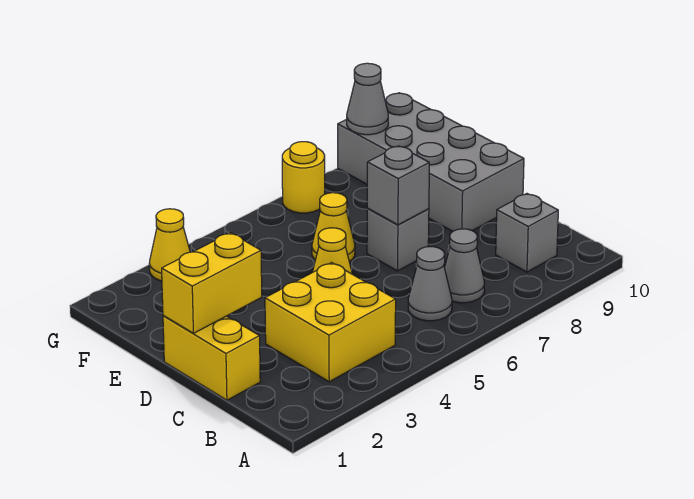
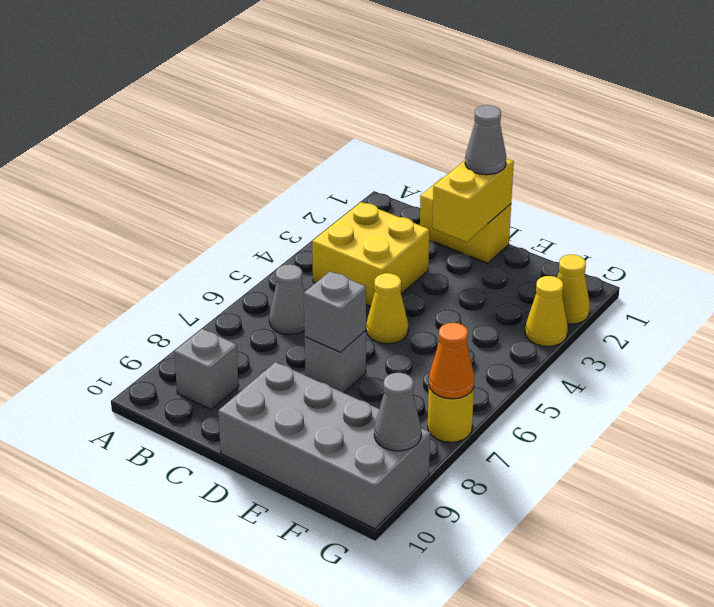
grey cone B7 level 1 -> grey cone D1 level 3
yellow cone E6 level 1 -> yellow cone G2 level 1
none -> orange cone G7 level 2

